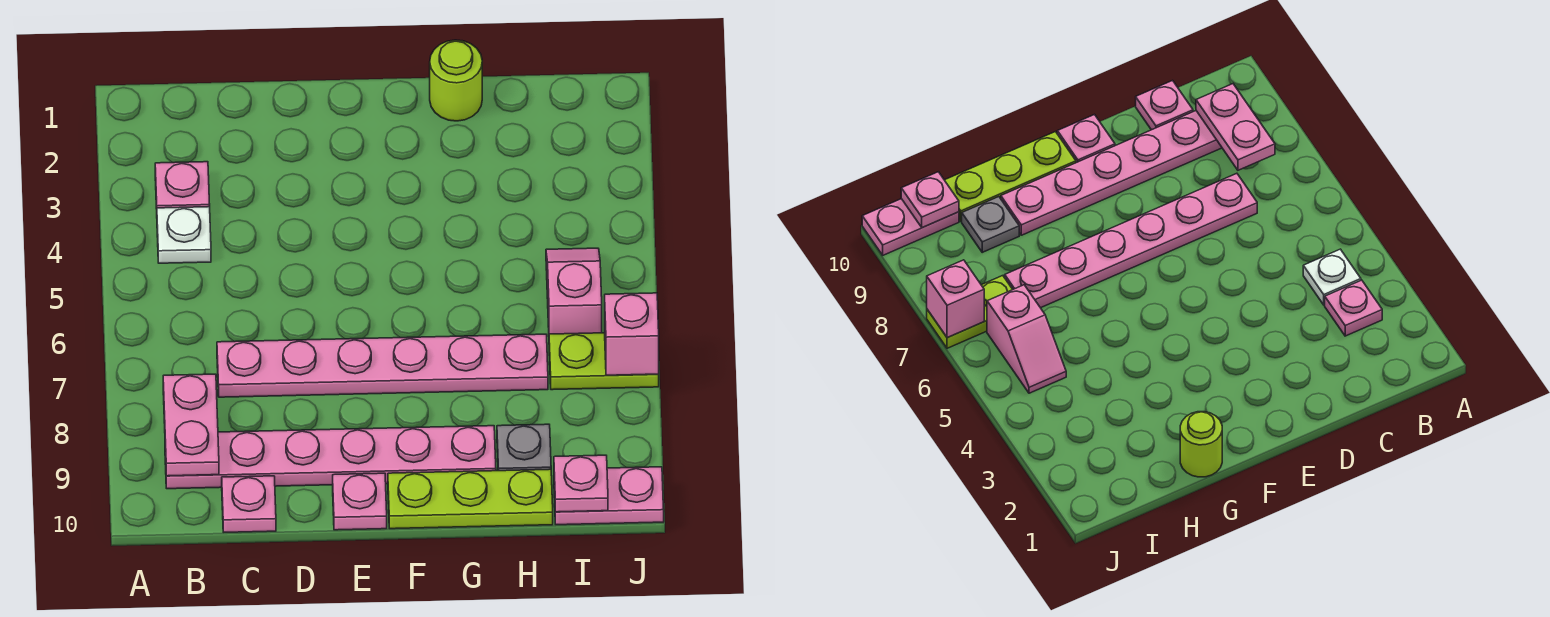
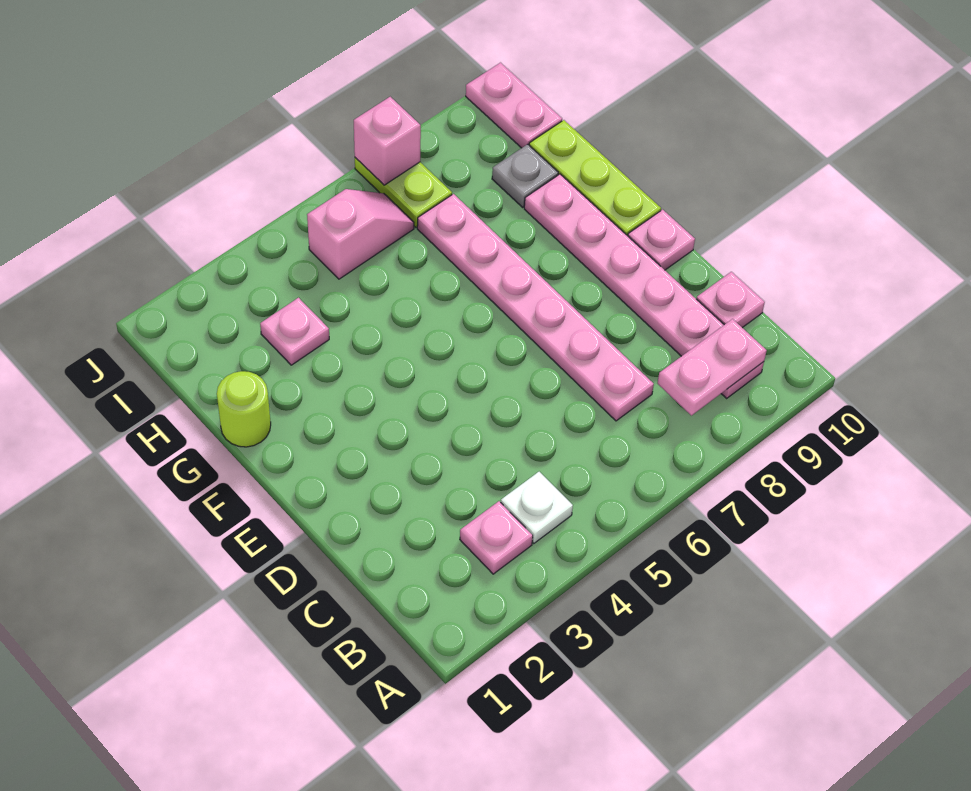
pink slope I5:I6 level 1 top 6 -> pink slope I5:I6 level 1 top 5
pink plate I10 level 2 -> pink plate H3 level 1

